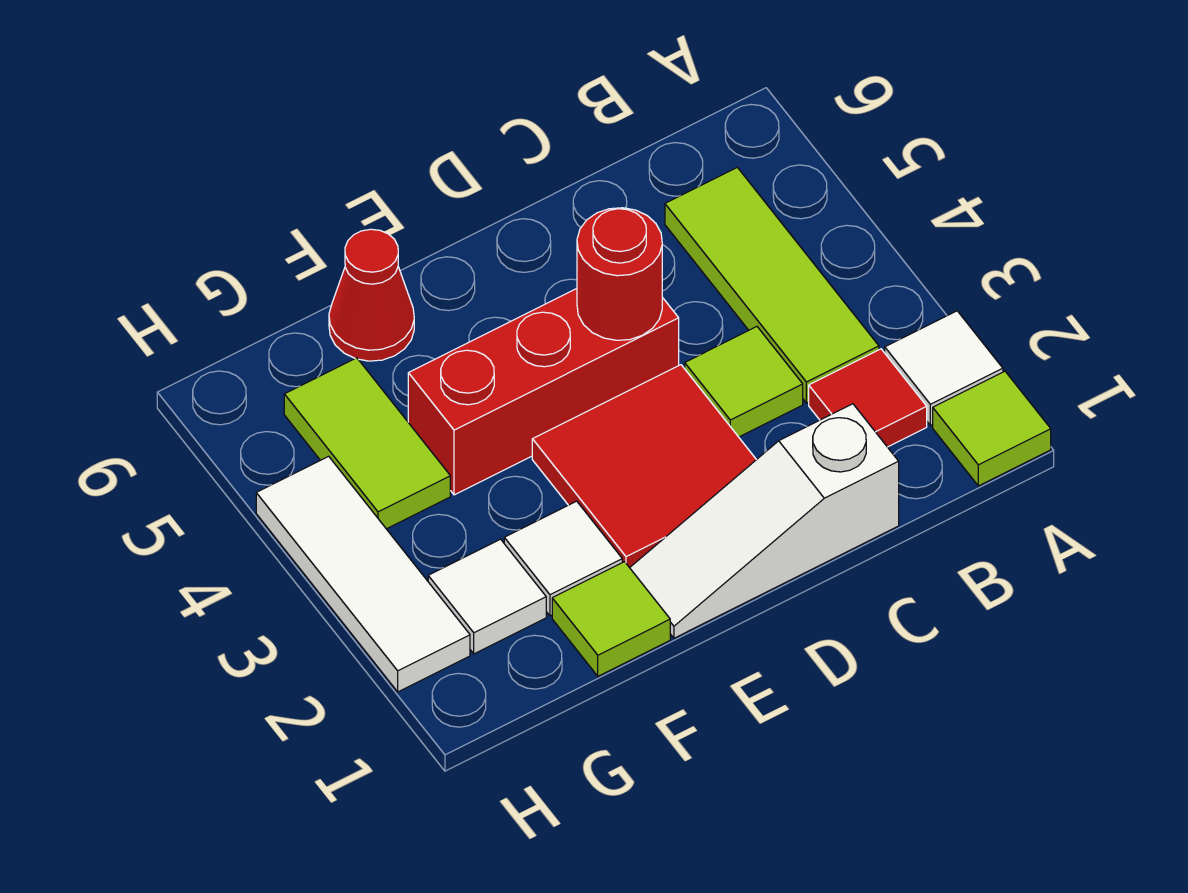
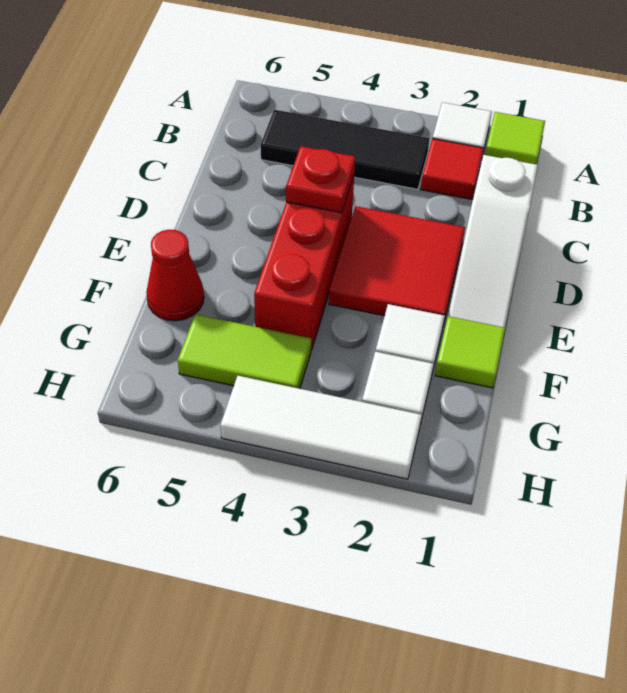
lime tile B3:B5 level 1 -> black tile B3:B5 level 1
lime tile C3 level 1 -> none
red round brick D4 level 2 -> red plate D4 level 2

